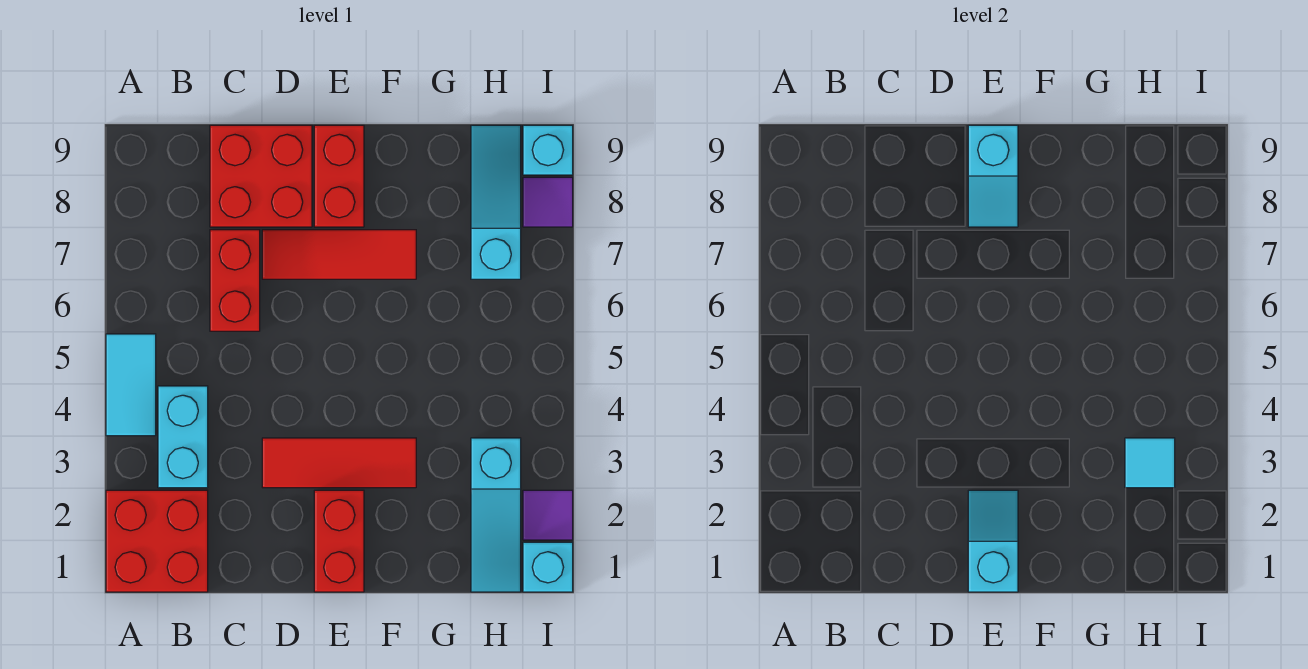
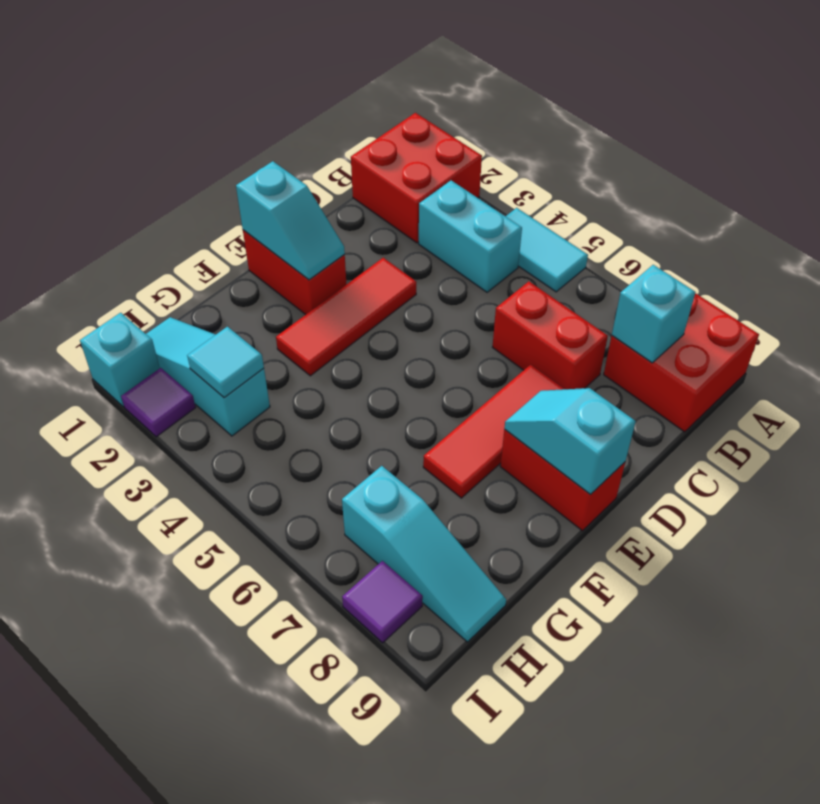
red brick C8:D9 level 1 -> red brick A8:B9 level 1
cyan brick I9 level 1 -> cyan brick B8 level 2

